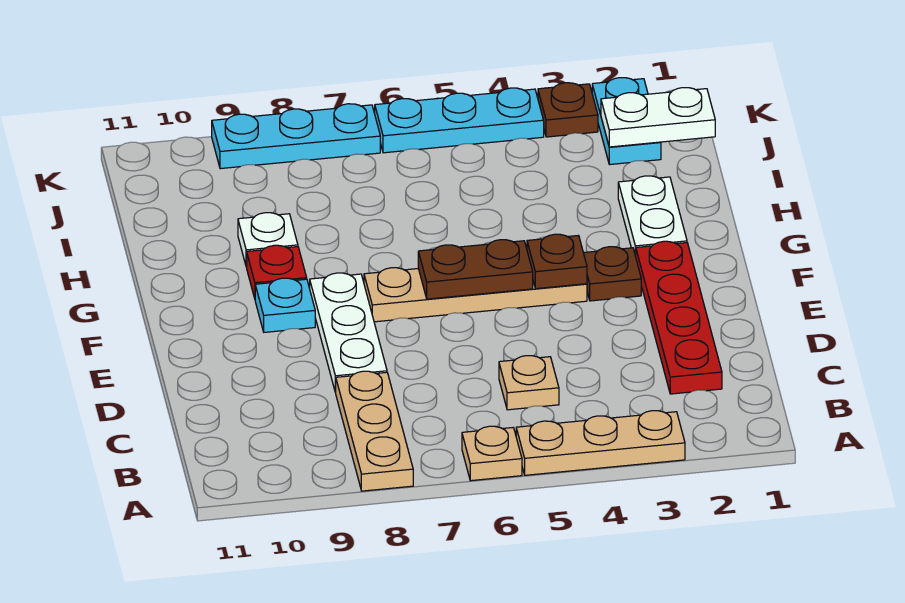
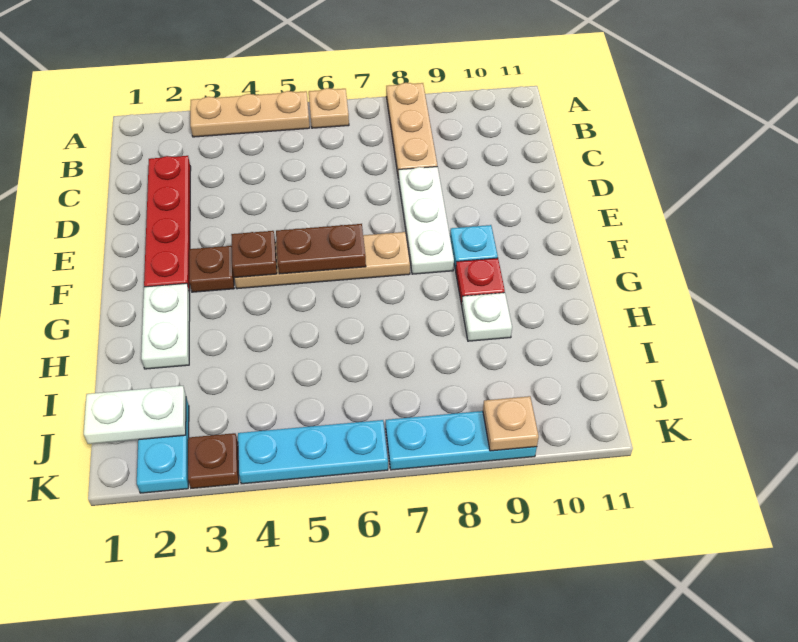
tan plate C5 level 1 -> tan plate K9 level 2

